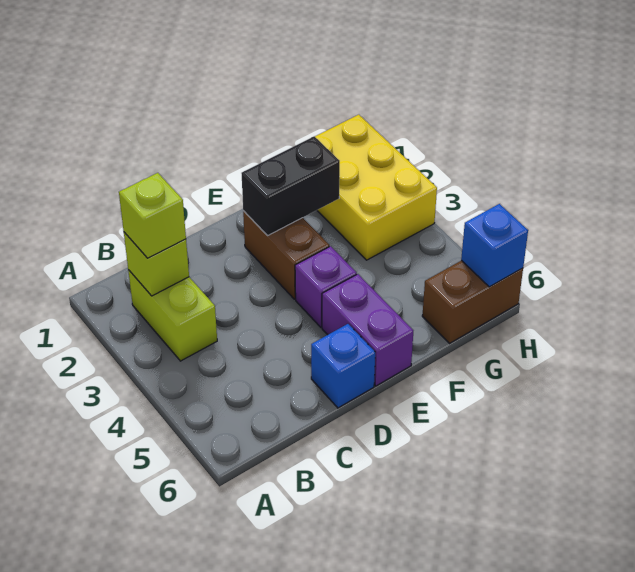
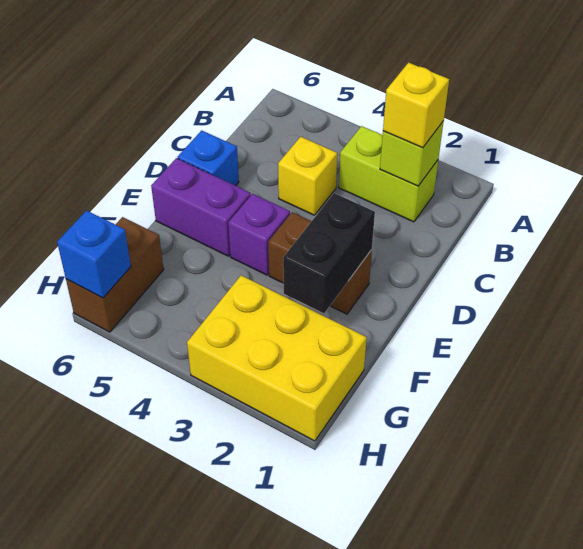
lime brick B2 level 3 -> yellow brick B2 level 3
none -> yellow brick C4 level 1

